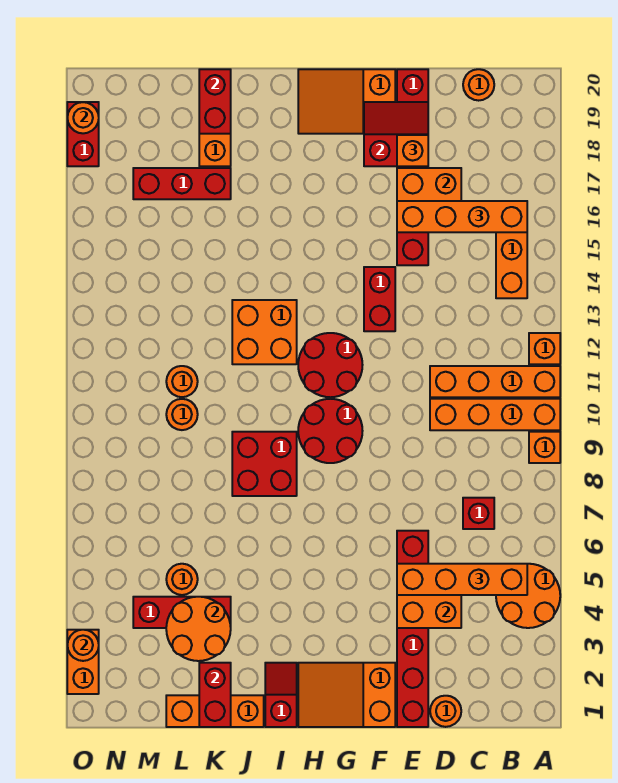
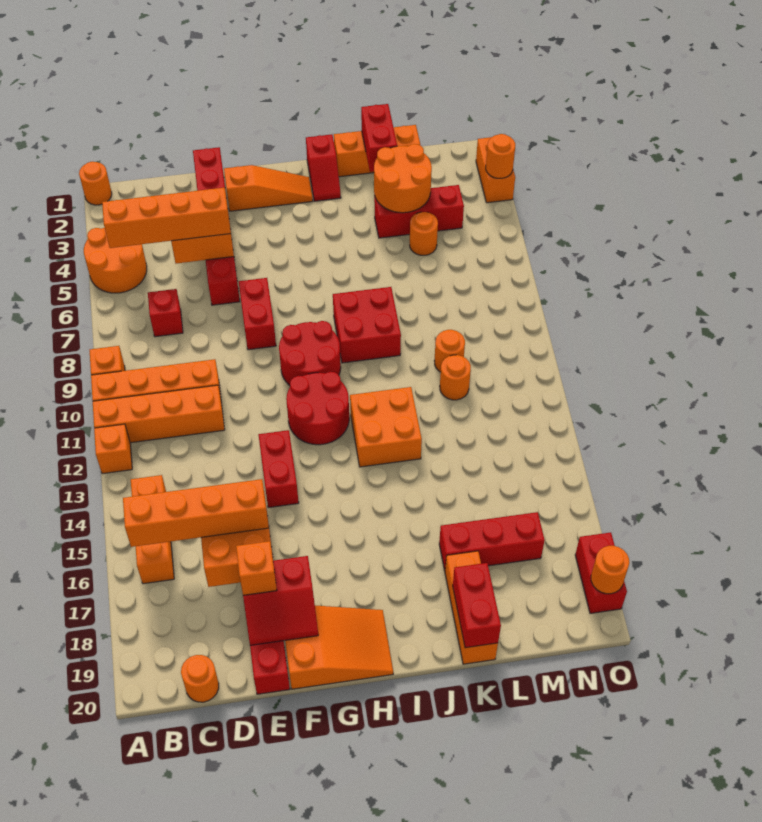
orange round brick D1 level 1 -> orange round brick A1 level 1
orange slope F1:H2 level 1 top F -> orange slope F2:H2 level 1 top F
none -> red brick F7:F8 level 1

